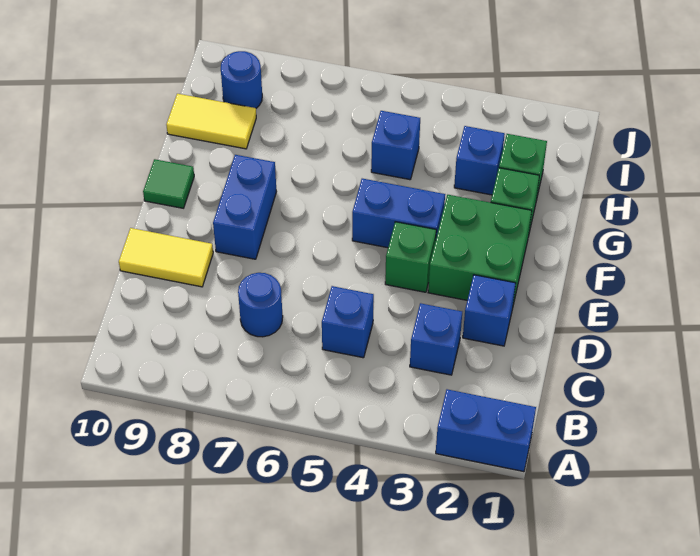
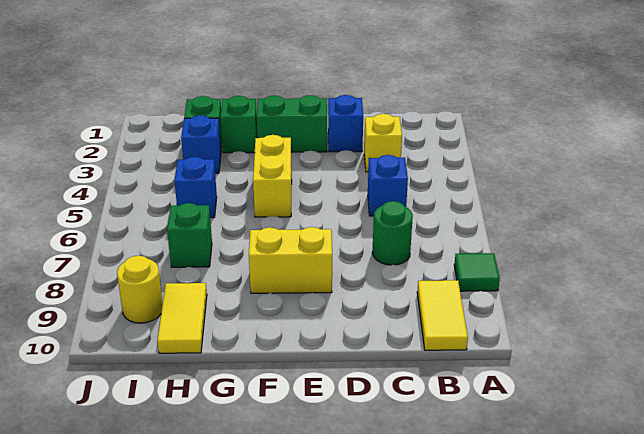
blue brick A1:A2 level 1 -> none
blue brick C3 level 1 -> yellow brick C3 level 1
blue round brick C7 level 1 -> green round brick C7 level 1
yellow tile D9:D10 level 1 -> yellow tile B9:B10 level 1
green brick E2:F3 level 1 -> green brick E2:F2 level 1
green brick E4 level 1 -> green brick H7 level 1
blue brick E8:F8 level 1 -> yellow brick E8:F8 level 1
blue brick F4:F5 level 1 -> yellow brick F4:F5 level 1
green tile F10 level 1 -> green tile A8 level 1
blue round brick I9 level 1 -> yellow round brick I9 level 1

